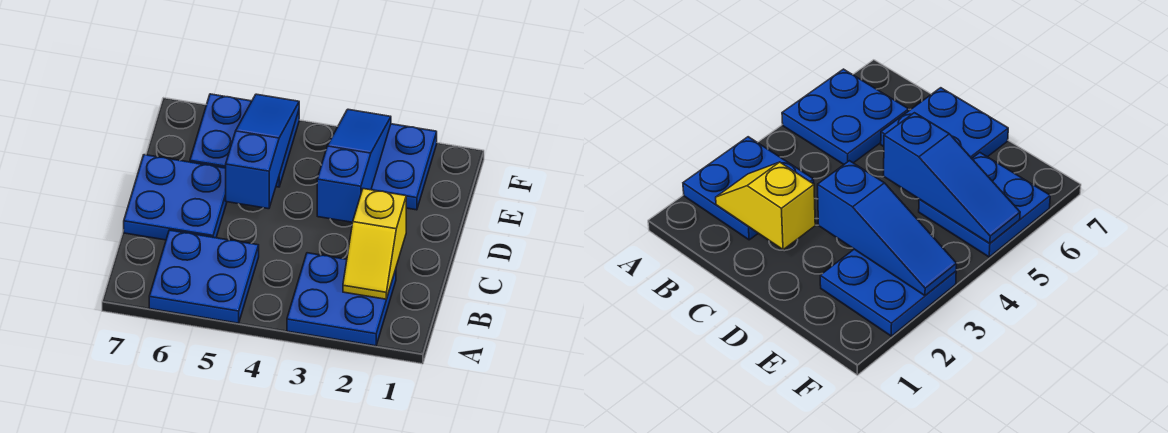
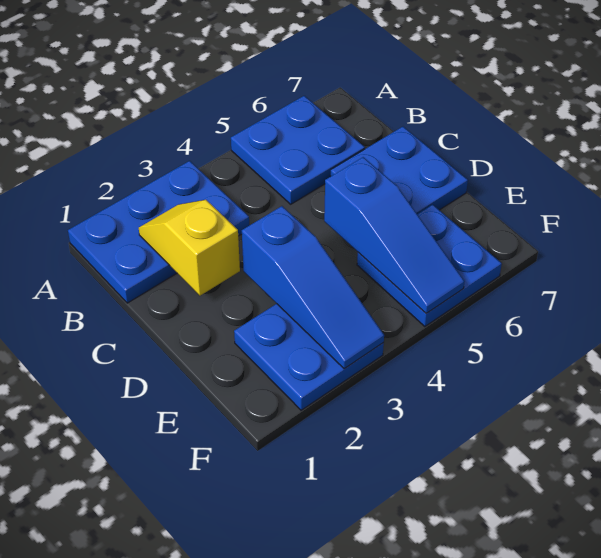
blue plate A2:B3 level 1 -> blue plate A1:B3 level 1

